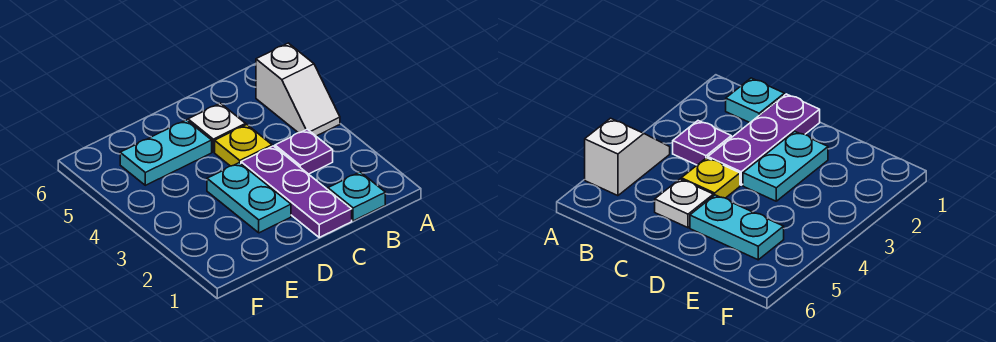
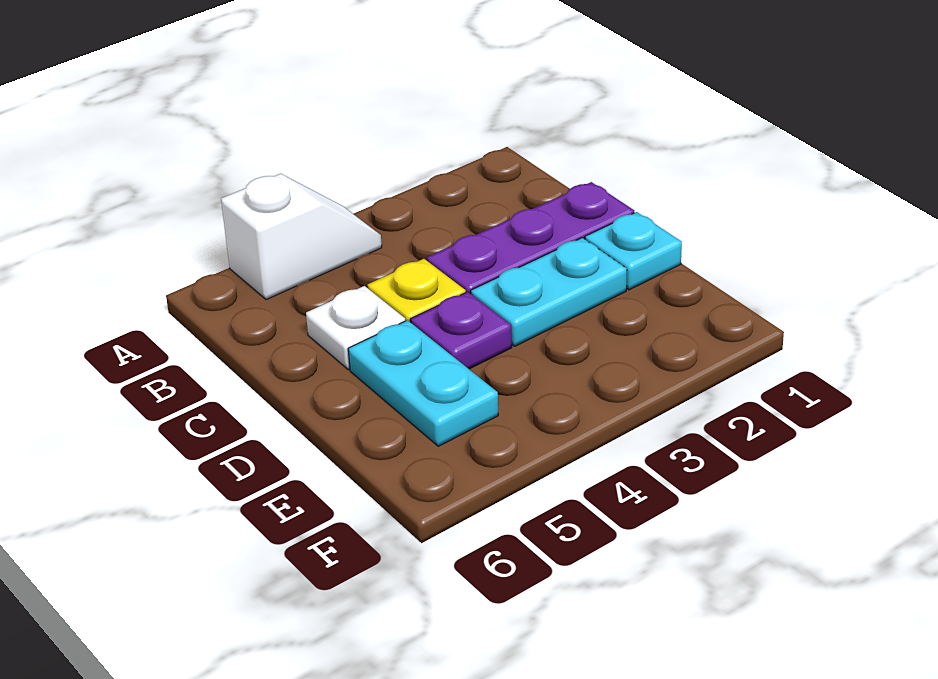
cyan plate B1 level 1 -> cyan plate D1 level 1
purple plate B3 level 1 -> purple plate D4 level 1

